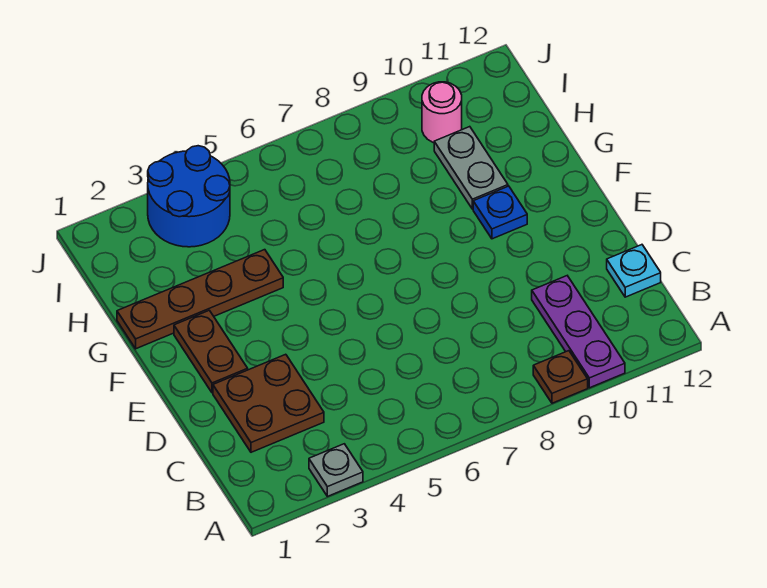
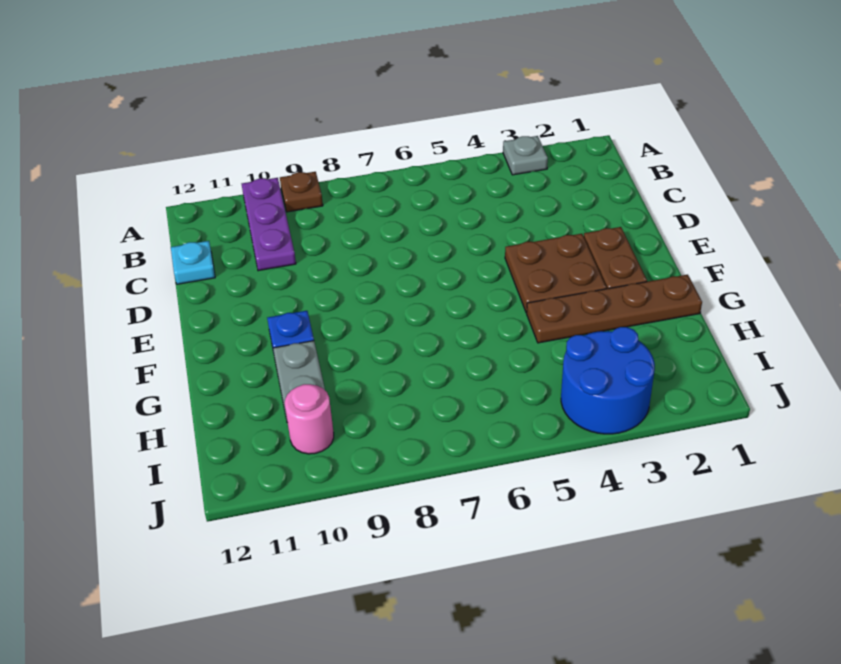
brown plate C2:D3 level 1 -> brown plate E3:F4 level 1

